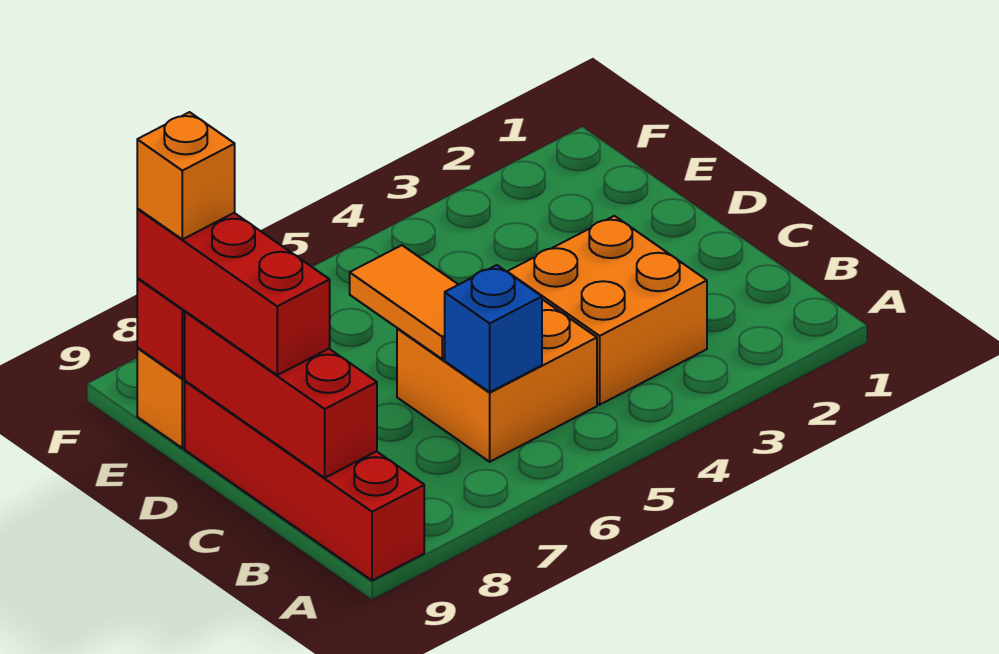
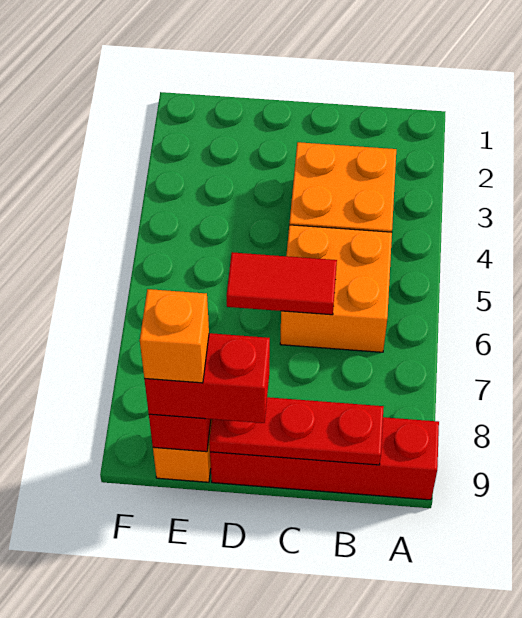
blue brick B6 level 2 -> none
red brick B9:D9 level 2 -> red plate B9:D9 level 2
orange tile C6:D6 level 2 -> red tile C6:D6 level 2
red brick C9:E9 level 3 -> red brick D9:E9 level 3

